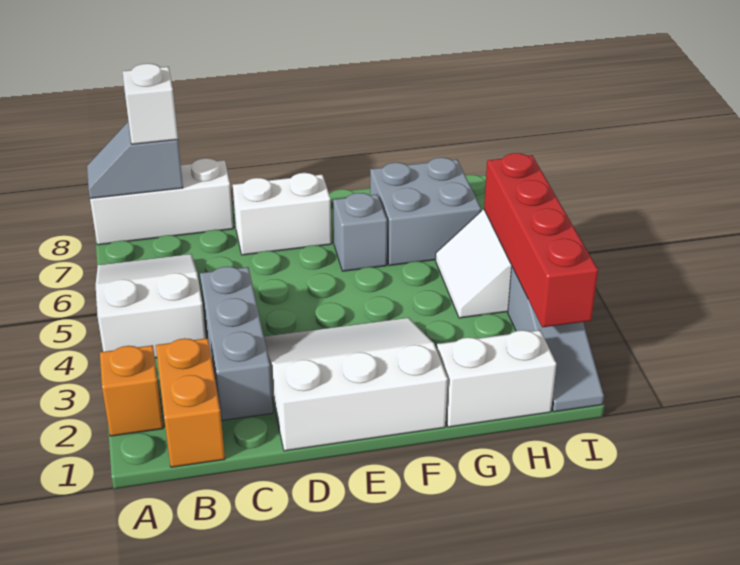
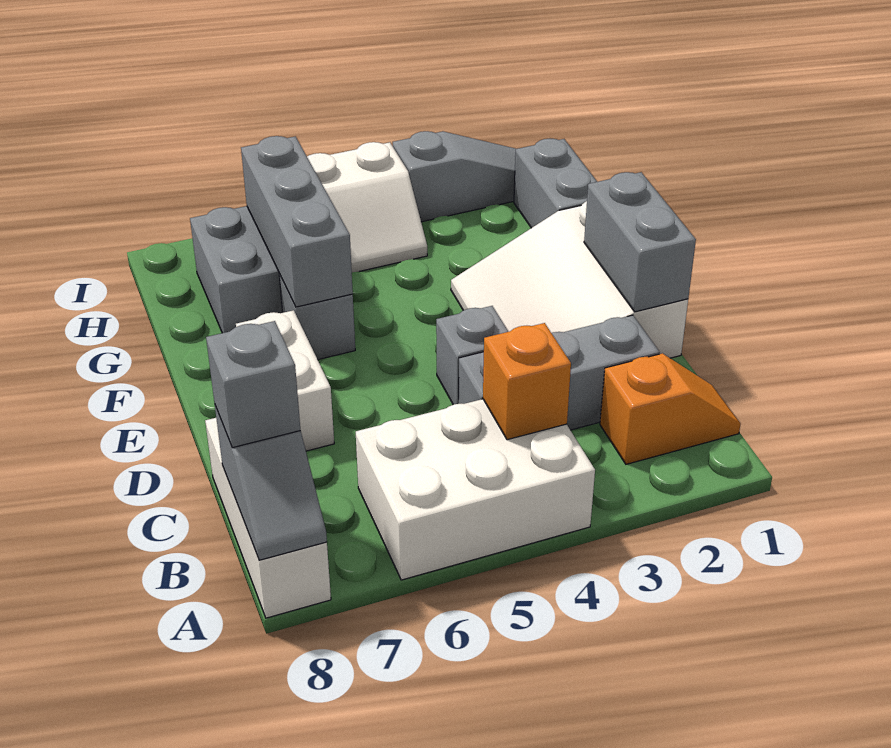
orange brick A2 level 1 -> orange brick B4 level 2
white slope A4:B6 level 1 top 4 -> white brick A4:B6 level 1
orange brick B1:B2 level 1 -> orange slope B1:B2 level 1 top 2
white brick B8 level 3 -> grey brick B8 level 3
none -> grey brick D1:E1 level 2
none -> grey brick D4 level 1
none -> grey brick F6:H6 level 2
white brick G1:H1 level 1 -> grey brick G1:H1 level 1
red brick I2:I5 level 2 -> none

